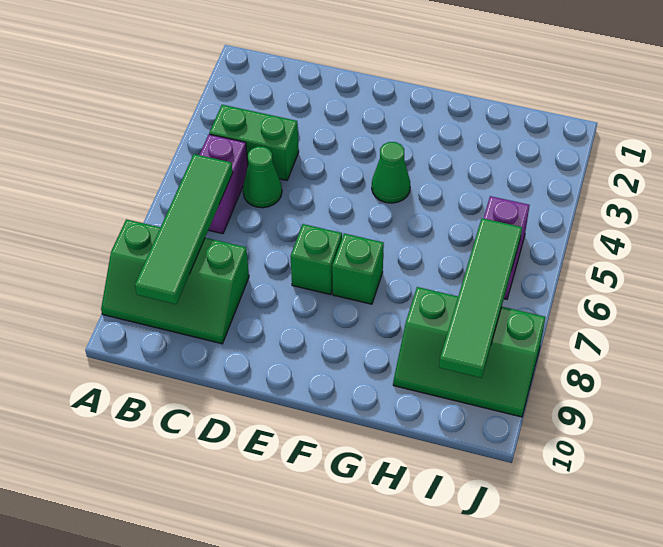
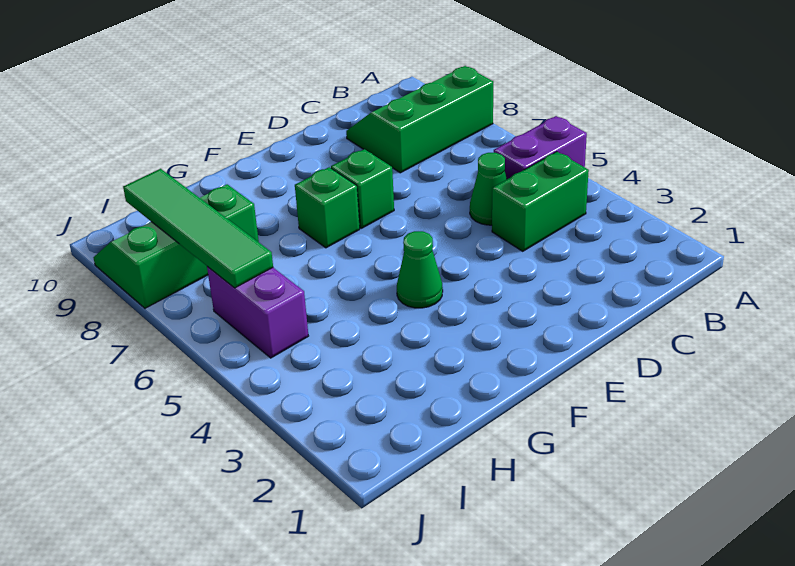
purple brick B5:B6 level 1 -> purple brick A5:B5 level 1
green tile B6:B9 level 2 -> none

